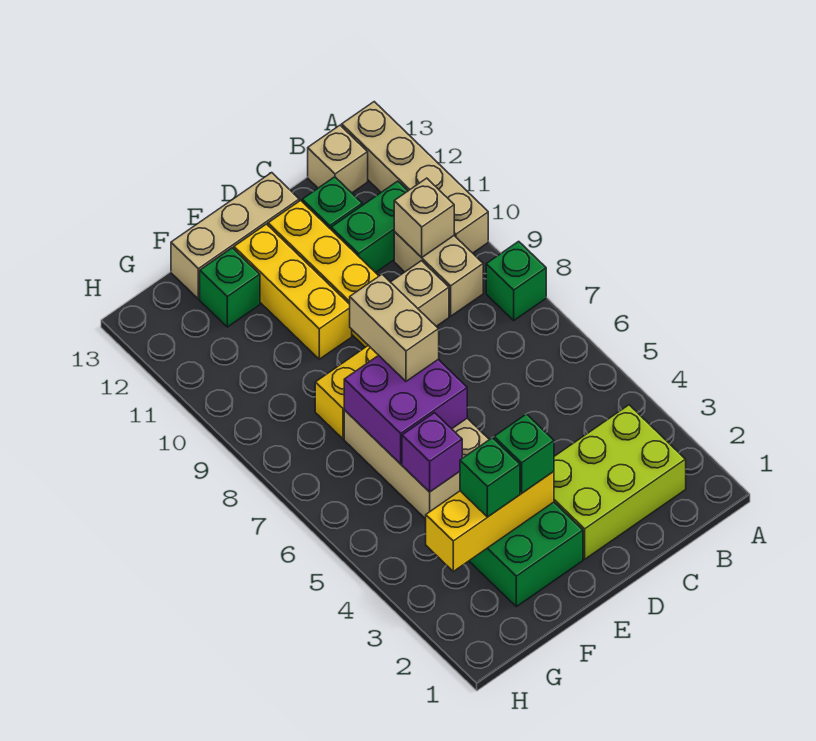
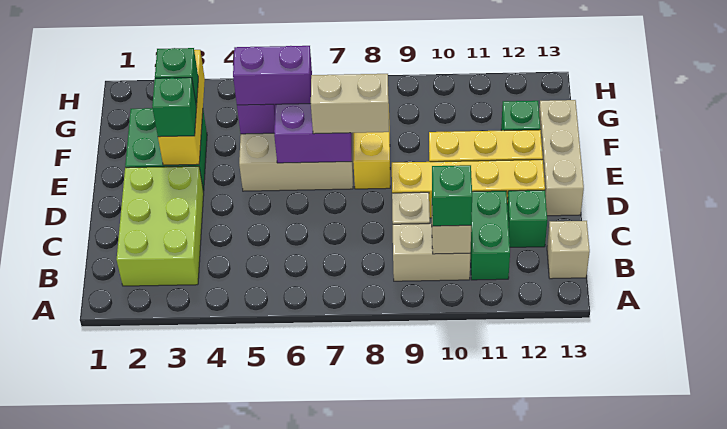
green brick A8 level 1 -> green brick B10 level 3
tan brick A10:A13 level 1 -> none
none -> purple brick F5:F6 level 3

